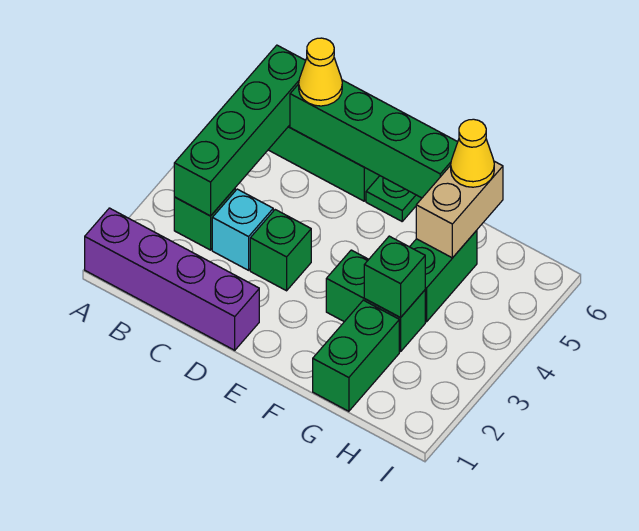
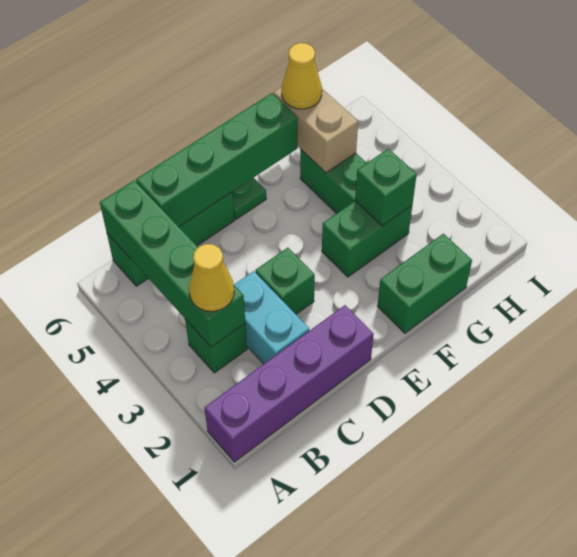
cyan brick C3 level 1 -> cyan brick C2:C3 level 1
yellow cone C6 level 3 -> yellow cone B3 level 3
green brick G1:G2 level 1 -> green brick F1:G1 level 1

